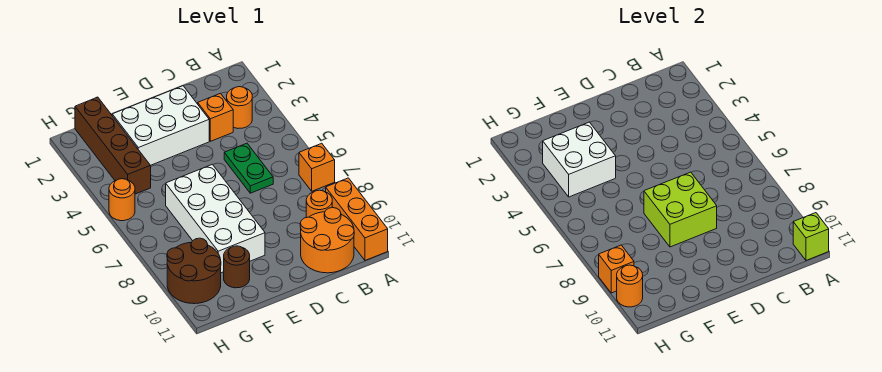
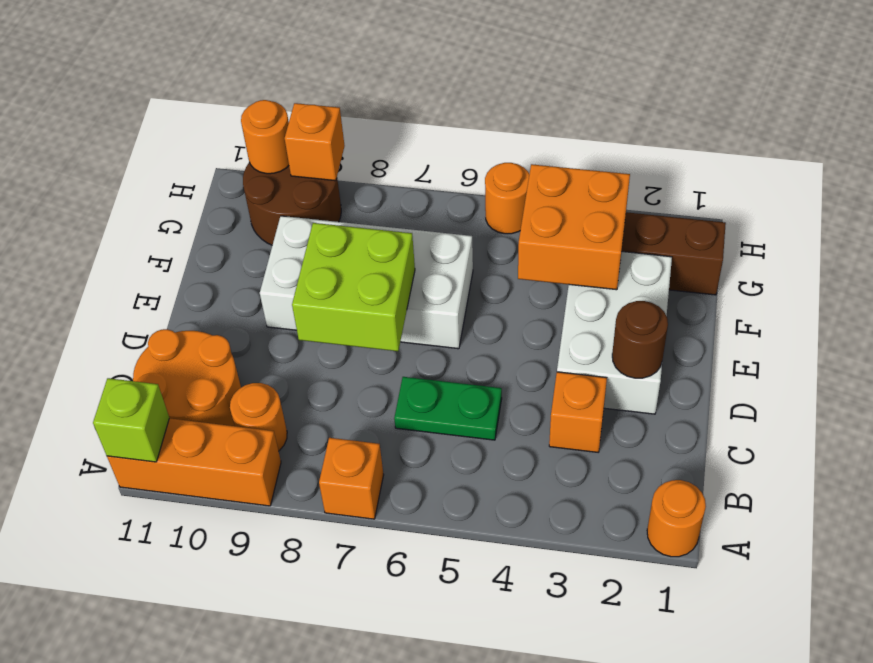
orange round brick B3 level 1 -> orange round brick A1 level 1
white brick F3:G4 level 2 -> orange brick F3:G4 level 2
brown round brick F10 level 1 -> brown round brick D2 level 2

